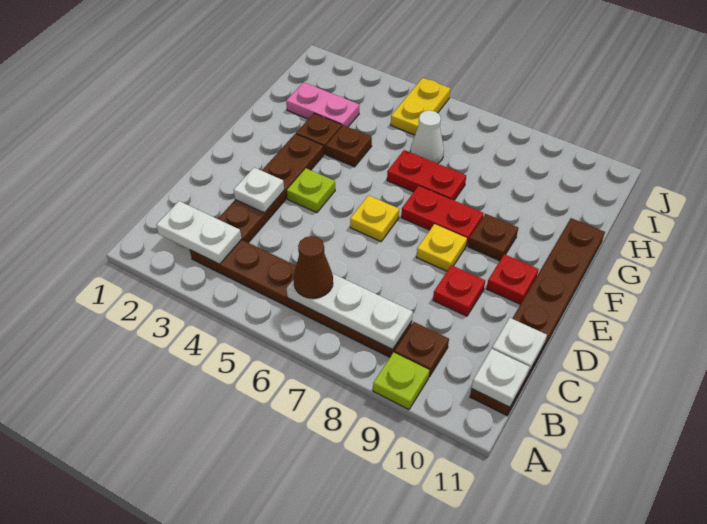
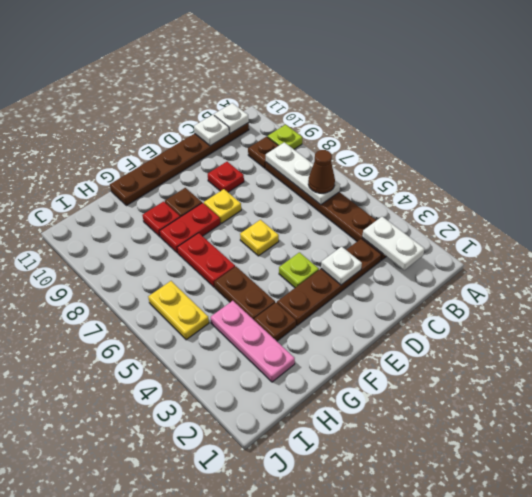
red plate E10 level 1 -> red plate G9 level 1
red plate F7:F8 level 1 -> red plate F8:G8 level 1
brown plate G4 level 1 -> brown plate G4:G5 level 1
pink plate H2:H3 level 1 -> pink plate H2:H4 level 1
white cone H6 level 1 -> none
yellow plate I5:J5 level 1 -> yellow plate I5:I6 level 1

